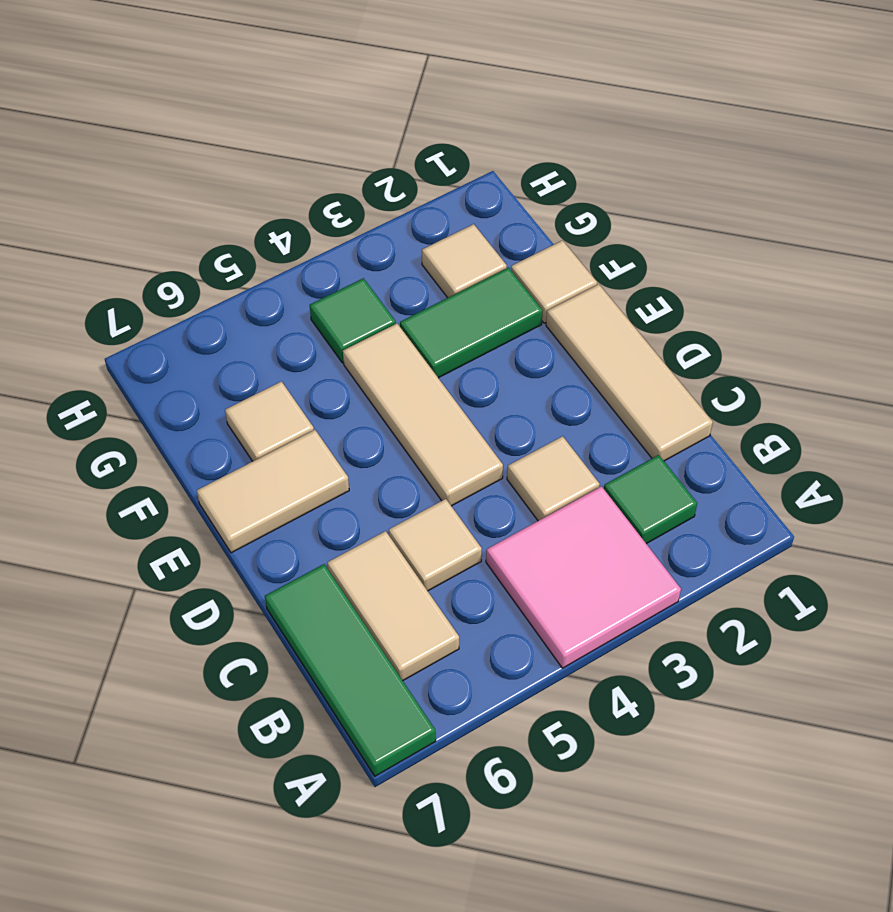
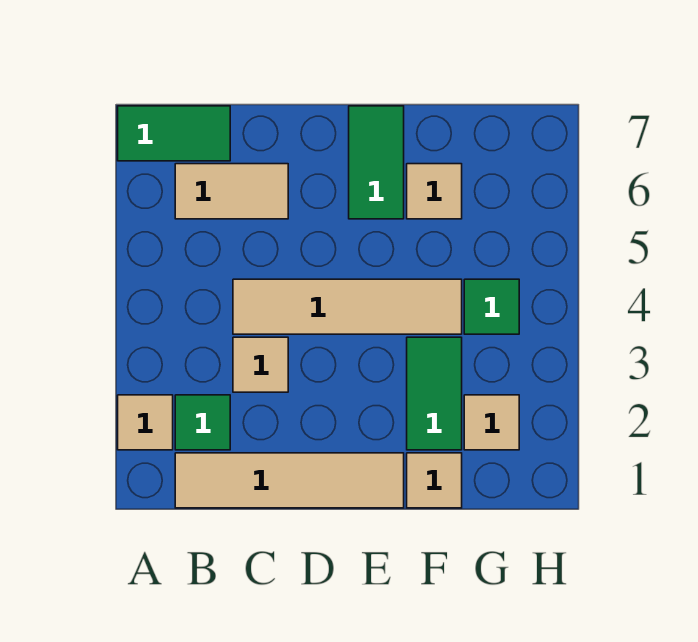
pink tile A3:B4 level 1 -> none
green tile A7:C7 level 1 -> green tile A7:B7 level 1
tan tile C1:E1 level 1 -> tan tile B1:E1 level 1
tan tile C5 level 1 -> tan tile A2 level 1
tan tile D4:F4 level 1 -> tan tile C4:F4 level 1
tan tile E6:E7 level 1 -> green tile E6:E7 level 1

